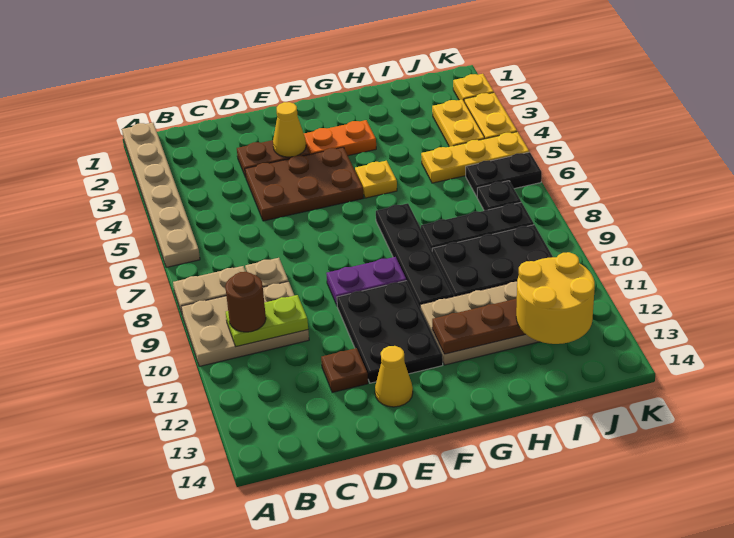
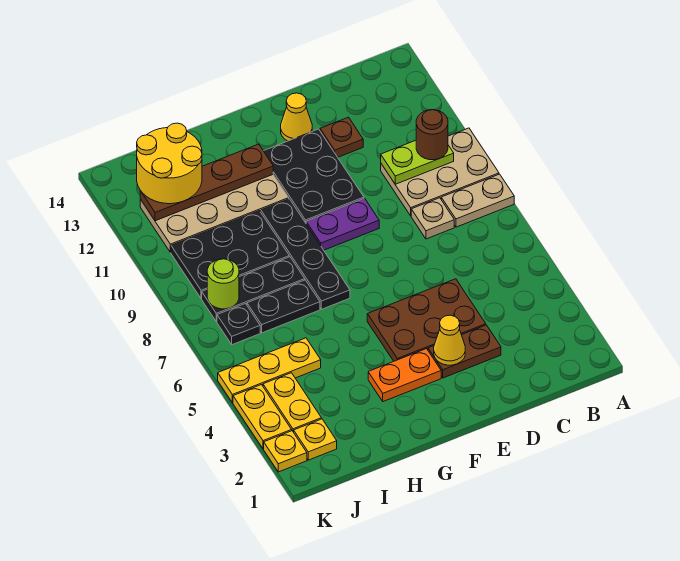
tan plate A1:A6 level 1 -> none
yellow plate G5 level 1 -> yellow plate J2 level 1
black plate J6:K6 level 1 -> black plate H7:I7 level 1
none -> lime round brick J8 level 2

